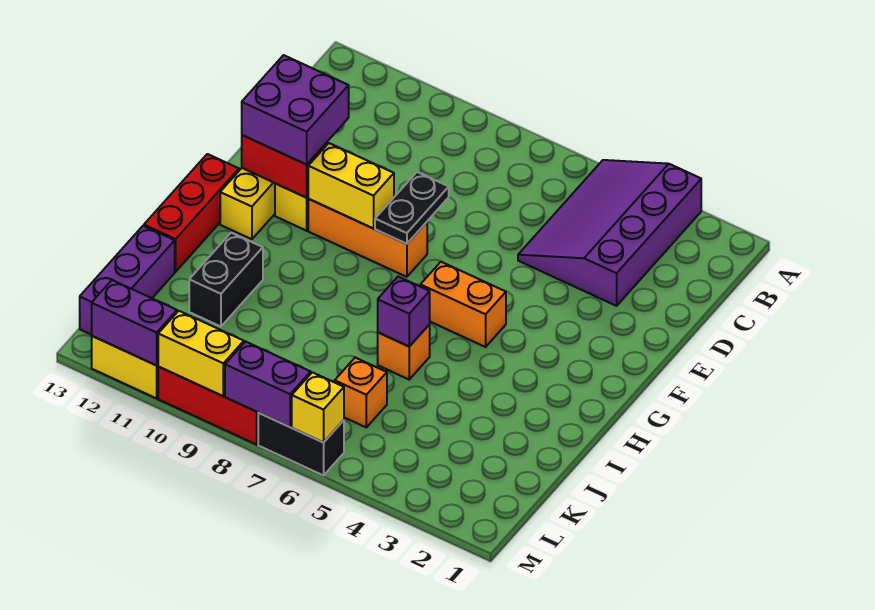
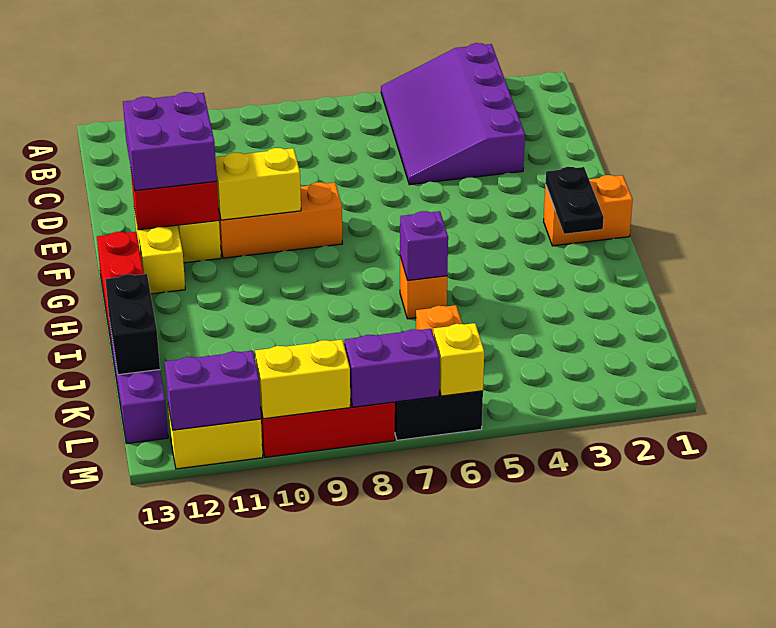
black plate E8:F8 level 2 -> black plate G2:H2 level 2
orange brick G5:G6 level 1 -> orange brick G1:G2 level 1
black brick I11:J11 level 1 -> black brick J13:K13 level 2

